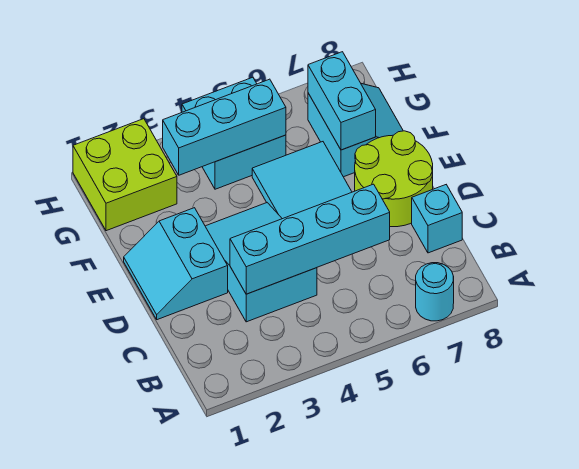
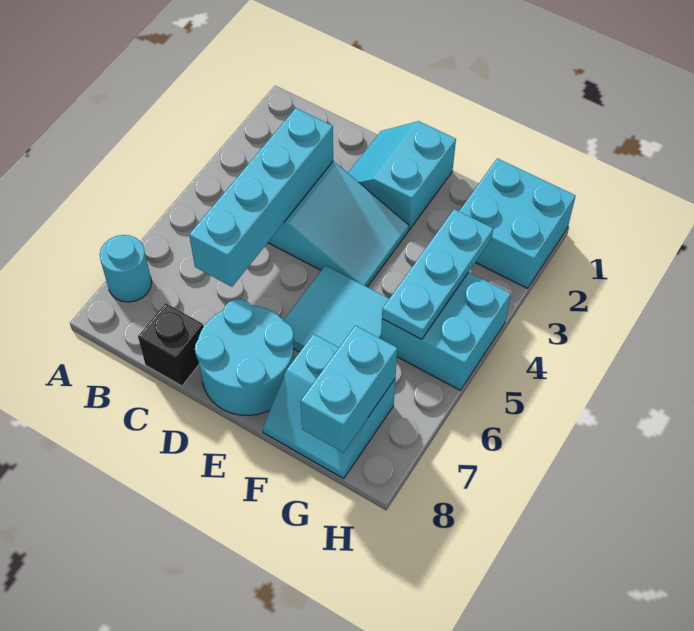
cyan brick C8 level 1 -> black brick C8 level 1
cyan slope D1:E2 level 1 top 2 -> cyan slope D1:E2 level 1 top E
lime round brick D7:E8 level 1 -> cyan round brick D7:E8 level 1
cyan brick F7:G7 level 2 -> cyan brick G7:G8 level 2
lime brick G1:H2 level 1 -> cyan brick G1:H2 level 1
cyan brick G3:G5 level 2 -> cyan plate G3:G5 level 2

